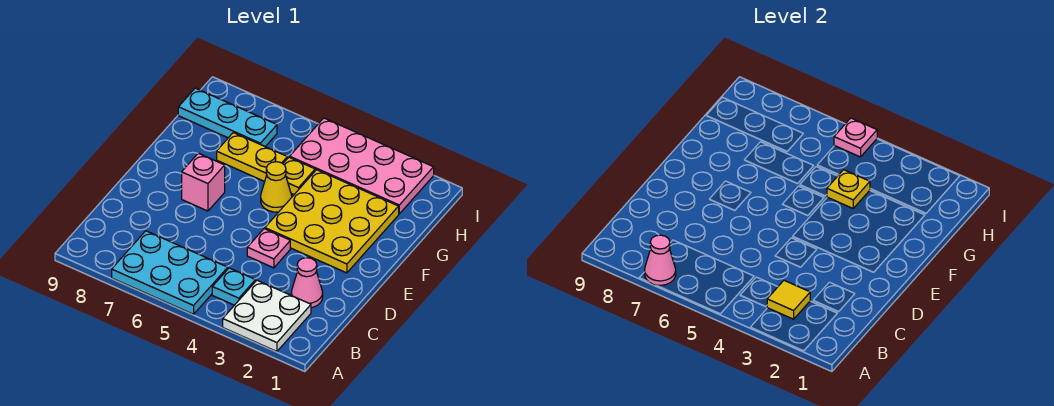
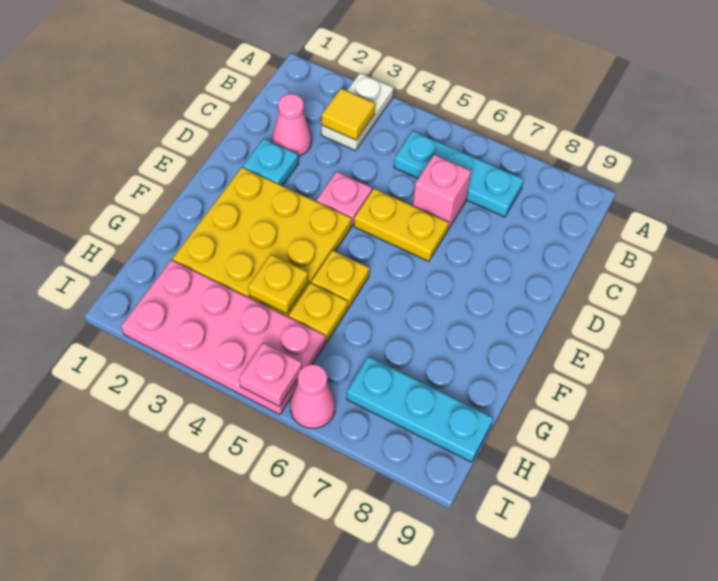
white plate A2:B3 level 1 -> white plate A3:B3 level 1
cyan plate A5:B7 level 1 -> cyan plate B5:B7 level 1
pink cone A7 level 2 -> pink cone I6 level 1
cyan plate B4 level 1 -> cyan plate D2 level 1
pink brick E7 level 1 -> pink brick C6 level 1
yellow cone F5 level 1 -> yellow plate F5 level 1
yellow plate G6:G7 level 1 -> yellow plate D5:D6 level 1

